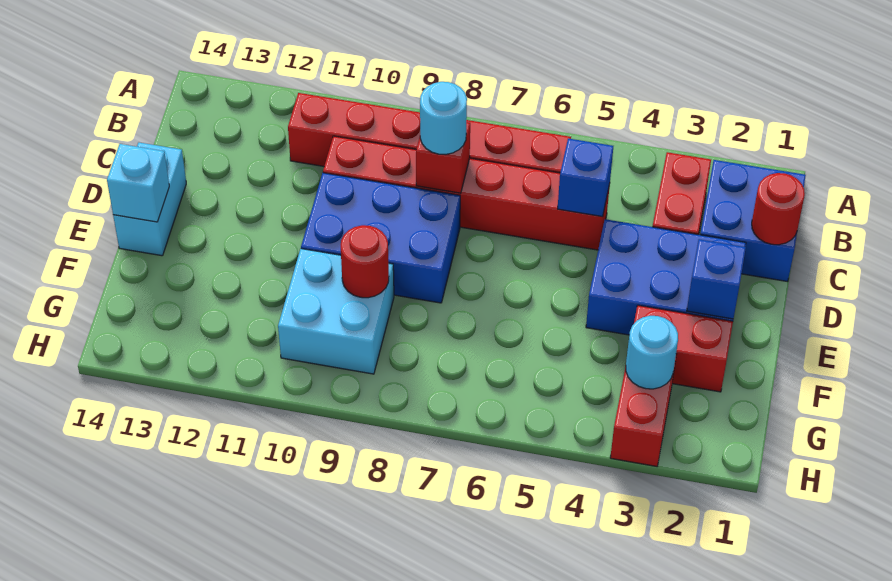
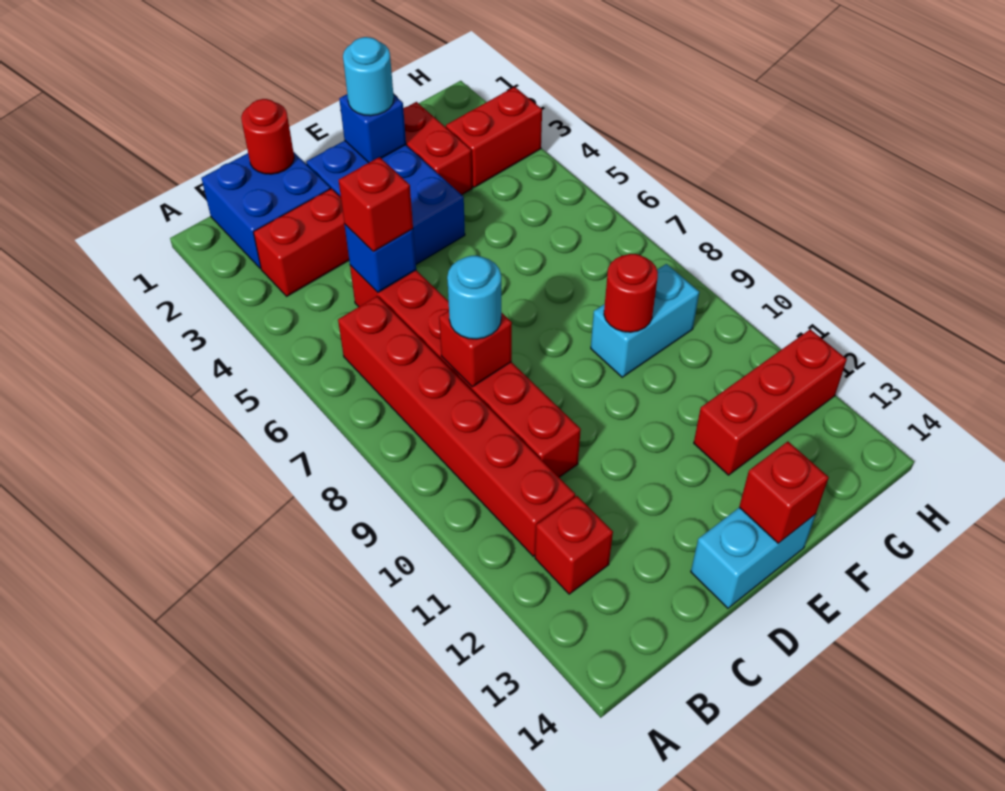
none -> red brick B12 level 1
none -> red brick C5 level 3
blue brick D8:E10 level 1 -> none
cyan brick E14 level 2 -> red brick E14 level 2
cyan brick F9:G10 level 1 -> cyan brick F9:G9 level 1
none -> red brick F12:H12 level 1
cyan round brick G3 level 2 -> cyan round brick E2 level 3

